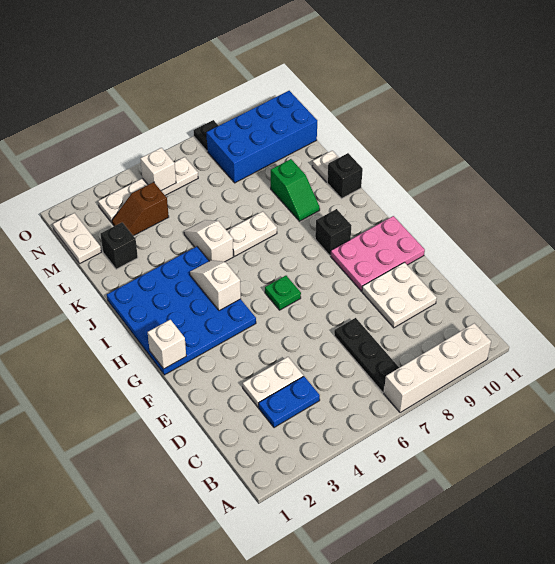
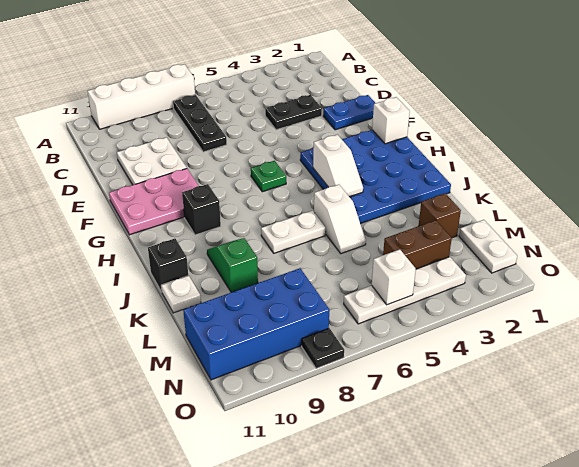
blue plate C3:C4 level 1 -> blue plate E1:E2 level 1
white plate D3:D4 level 1 -> black plate D3:D4 level 1
black brick L2 level 1 -> brown brick L2 level 1
brown slope M3:M4 level 1 top 4 -> brown brick M3:M4 level 1

